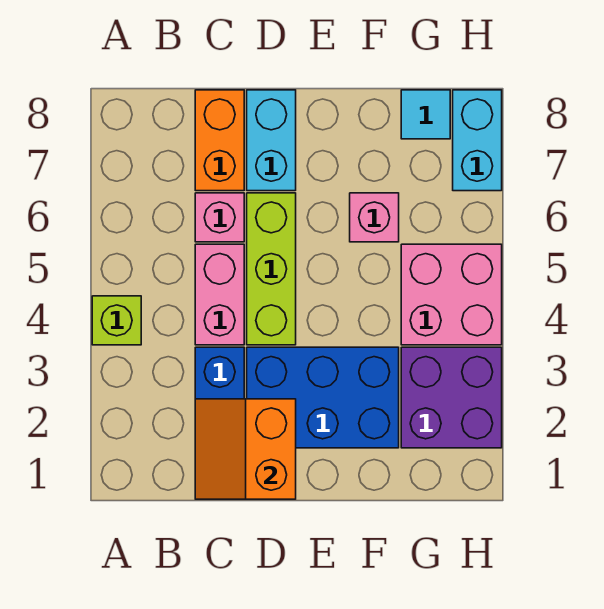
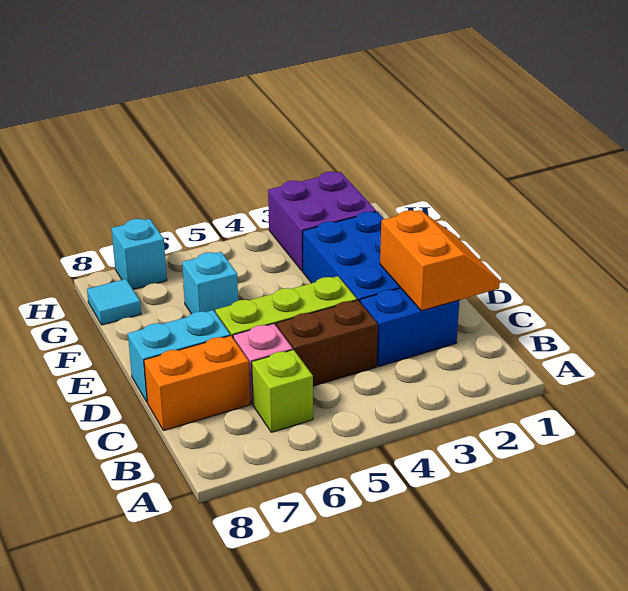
lime brick A4 level 1 -> lime brick B6 level 1
orange slope C1:D2 level 2 top D -> orange slope C1:D2 level 2 top 2
pink brick C4:C5 level 1 -> brown brick C4:C5 level 1
pink brick F6 level 1 -> cyan brick F6 level 1
pink brick G4:H5 level 1 -> none
cyan brick H7:H8 level 1 -> cyan brick H7 level 1

